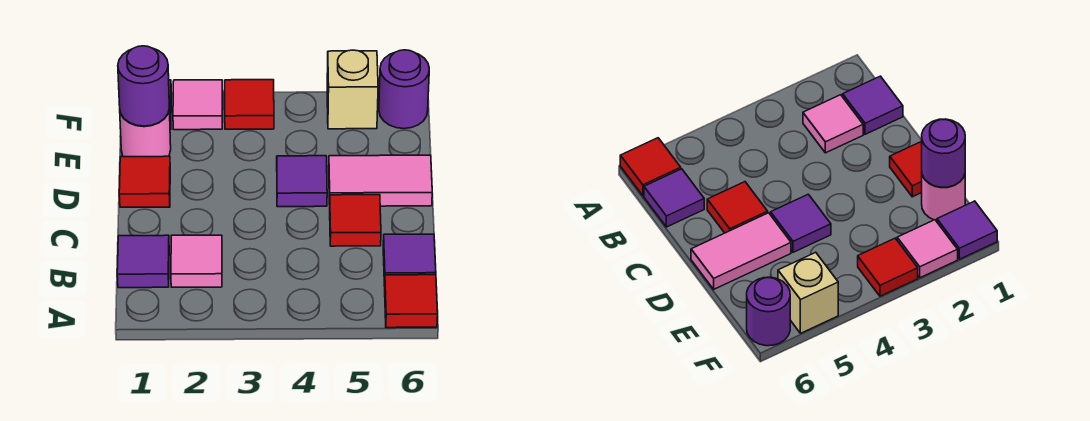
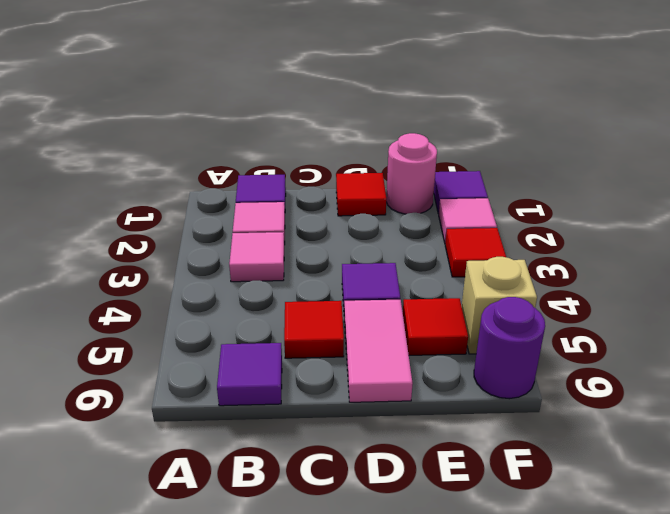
red tile A6 level 1 -> red tile E5 level 1
none -> pink tile B3 level 1
purple round brick E1 level 2 -> none

